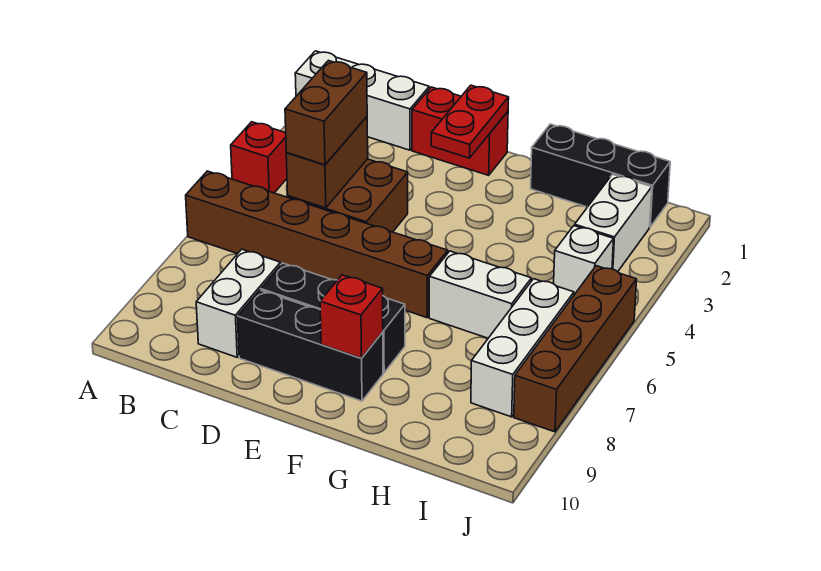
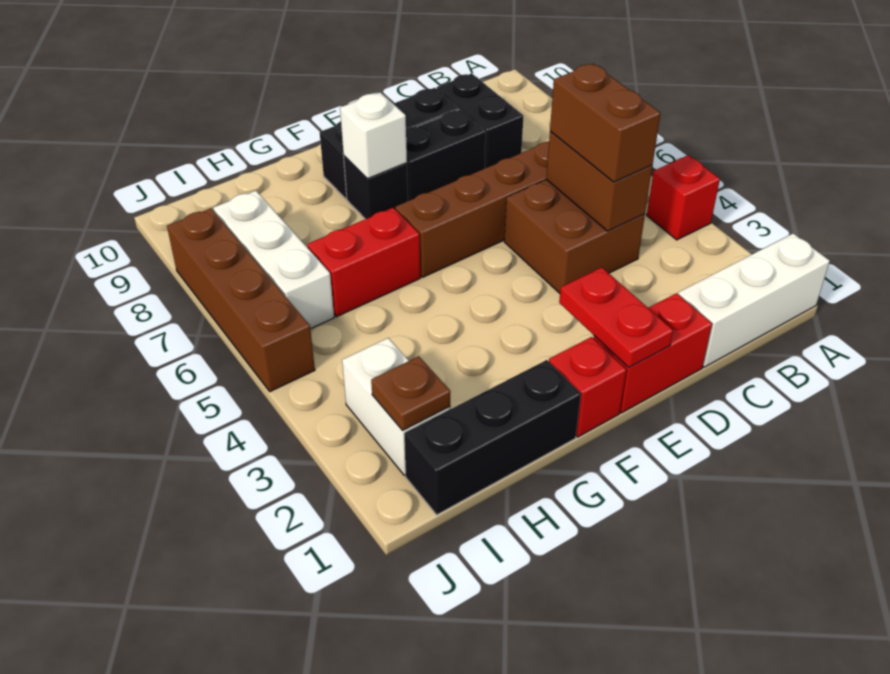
white brick C8:C9 level 1 -> black brick C8:C9 level 1
red brick F9 level 2 -> red brick F1 level 1
white brick G6:H6 level 1 -> red brick G6:H6 level 1
none -> brown plate I2 level 2
white brick I4 level 1 -> white brick F8 level 2

